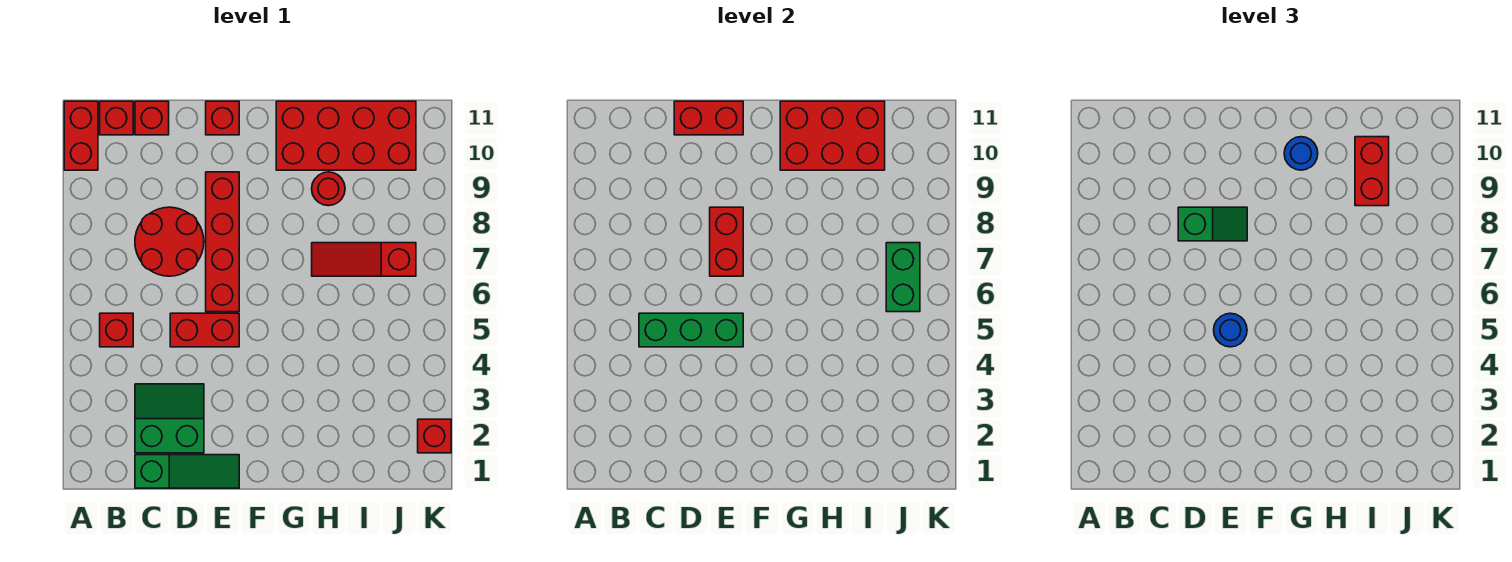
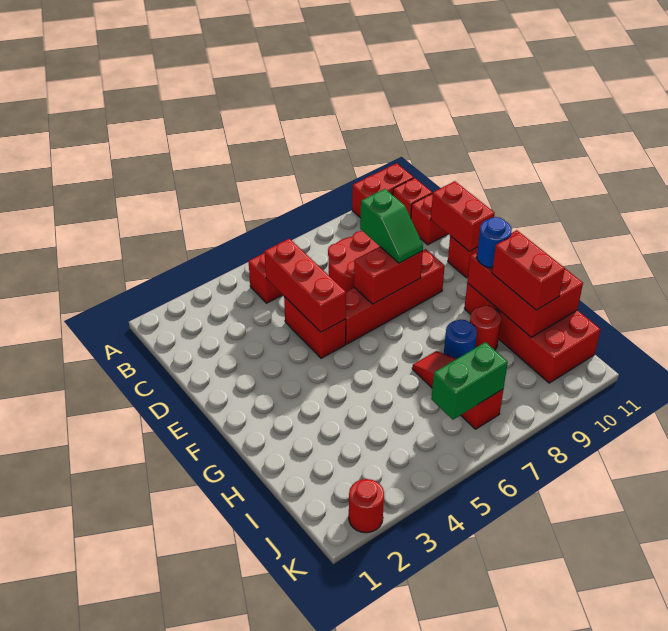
green slope C1:E1 level 1 top C -> none
green slope C2:D3 level 1 top 2 -> none
green brick C5:E5 level 2 -> red brick C5:E5 level 2
blue round brick E5 level 3 -> blue round brick H8 level 1
red brick I9:I10 level 3 -> red brick H10:I10 level 3
red brick K2 level 1 -> red round brick K2 level 1

